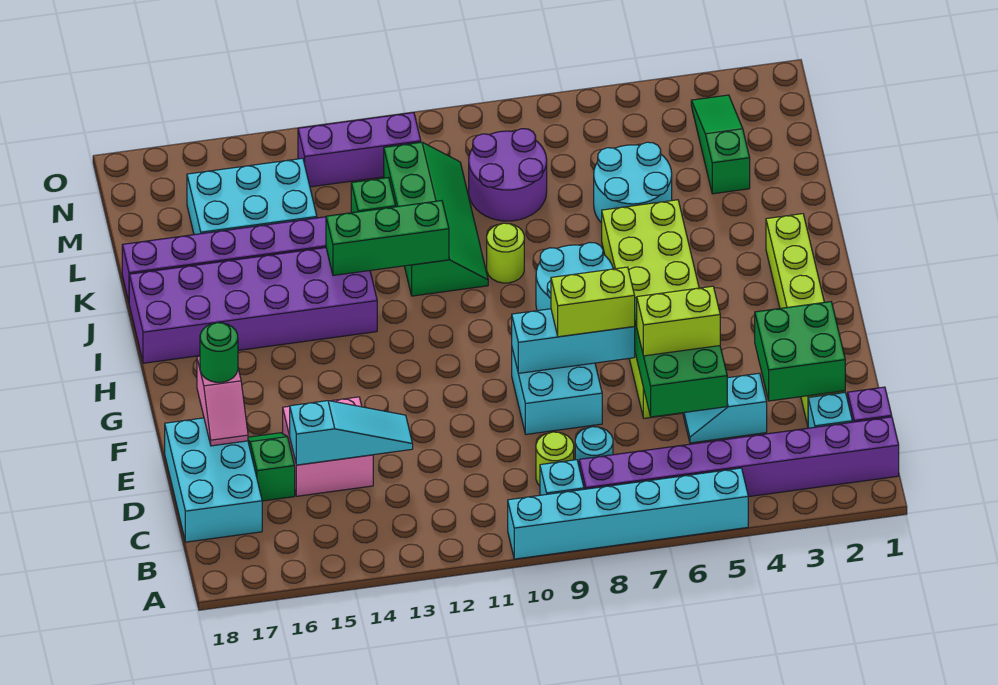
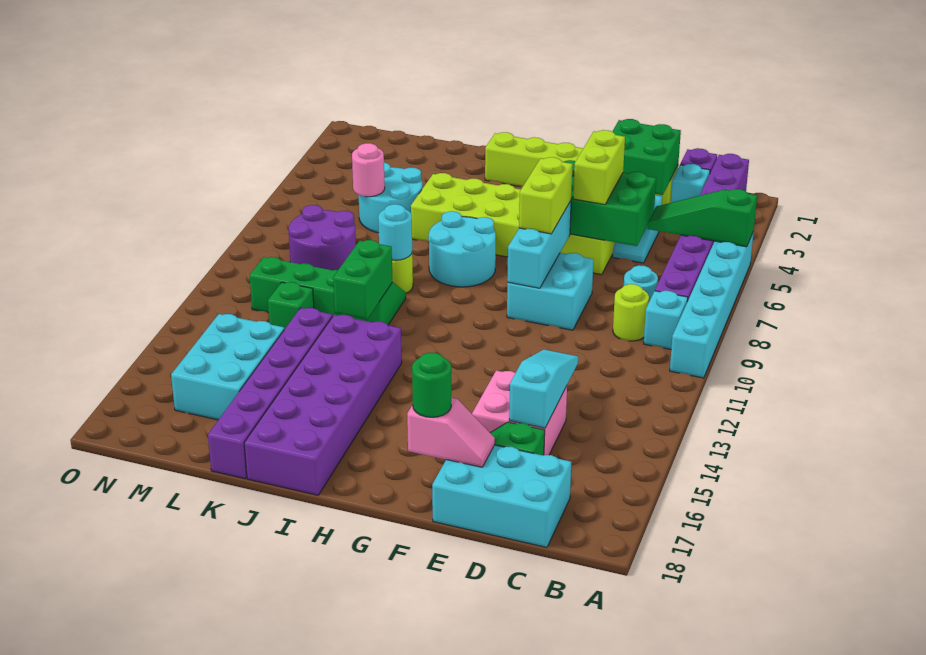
none -> cyan round brick J9 level 2
green brick J11:J13 level 2 -> green brick J11:J12 level 2
green slope L3:N3 level 1 top L -> green slope A5:C5 level 2 top A
none -> pink round brick L6 level 2
purple brick N11:N13 level 1 -> none

